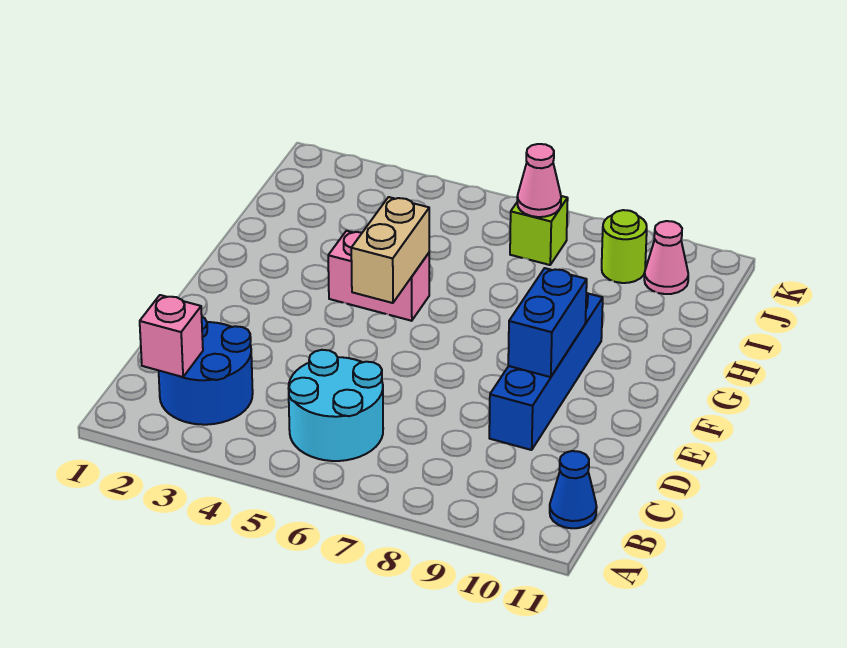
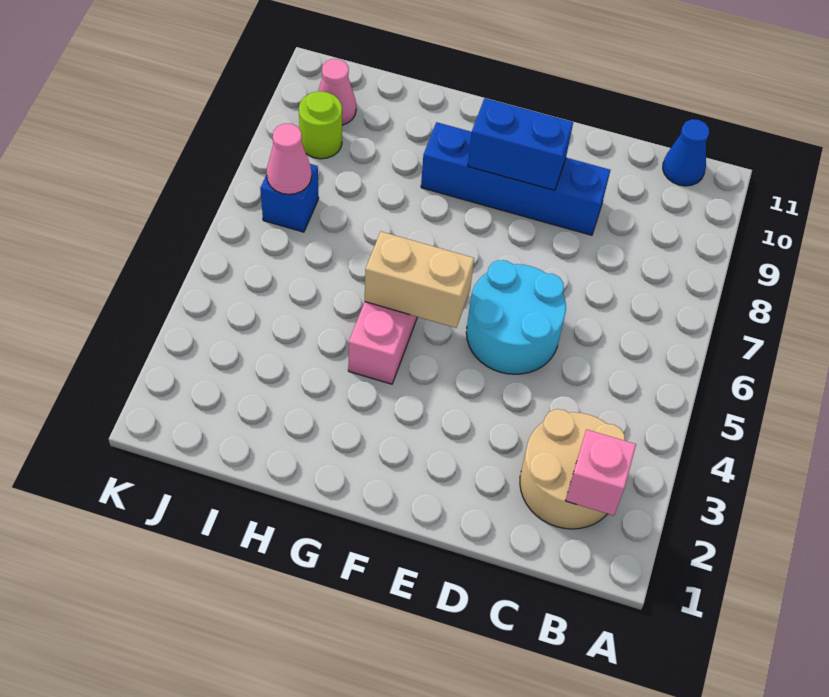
blue round brick B2:C3 level 1 -> tan round brick B2:C3 level 1
cyan round brick B5:C6 level 1 -> cyan round brick D5:E6 level 1
lime brick J7 level 1 -> blue brick J7 level 1

